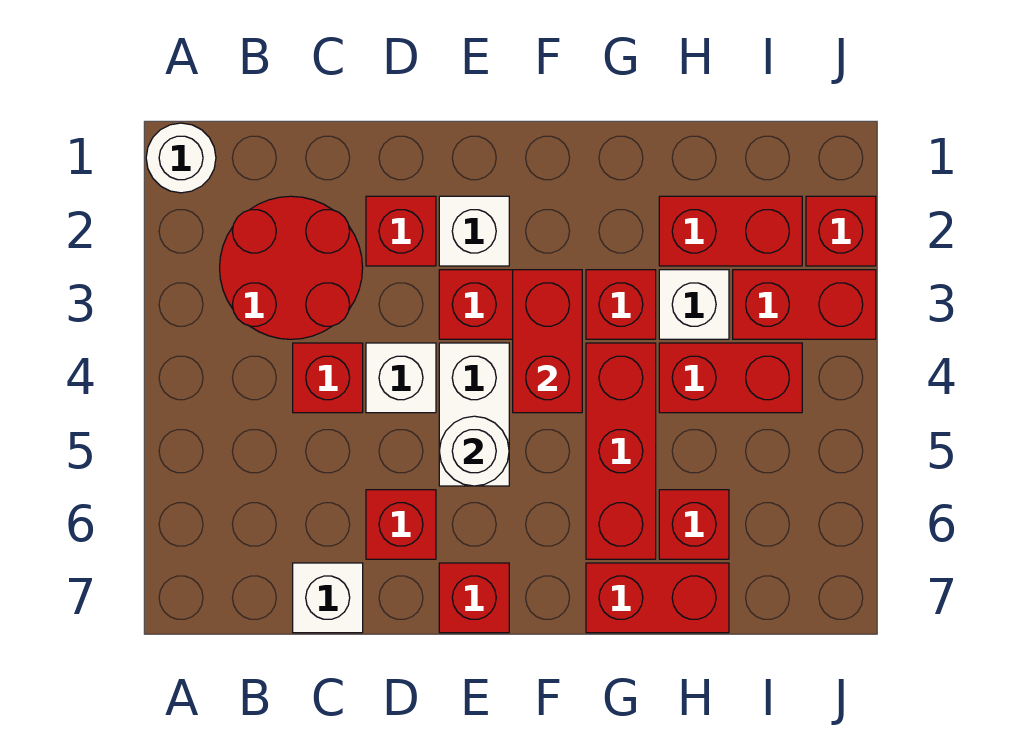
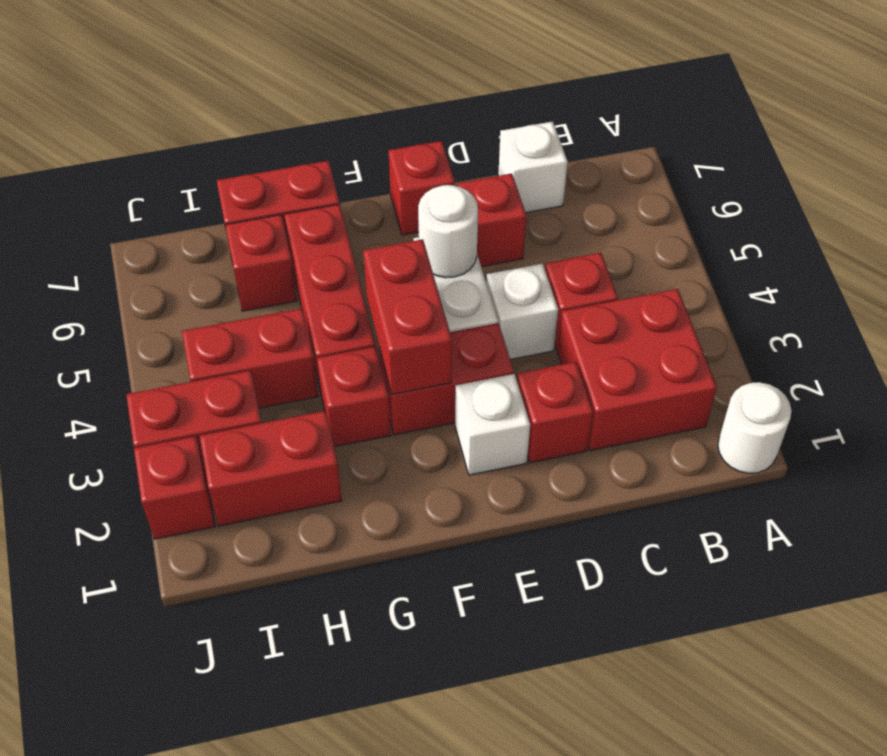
red round brick B2:C3 level 1 -> red brick B2:C3 level 1
white brick H3 level 1 -> none

